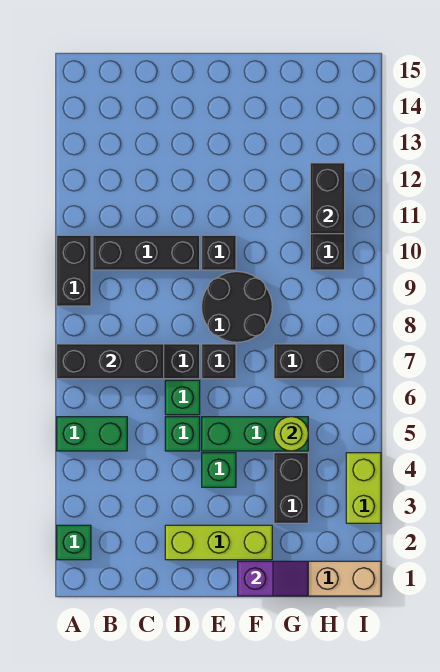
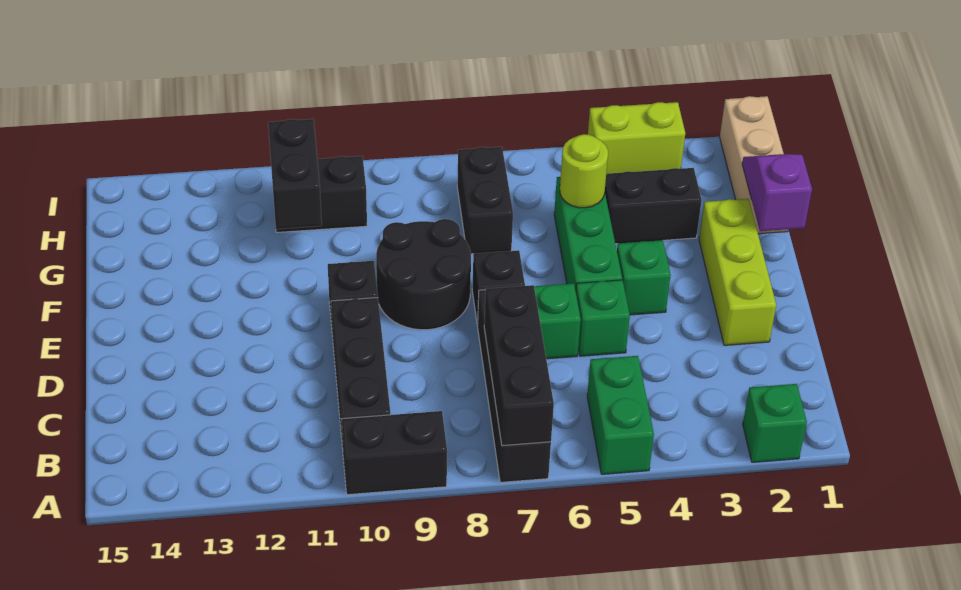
black brick H11:H12 level 2 -> black brick G11:H11 level 2

